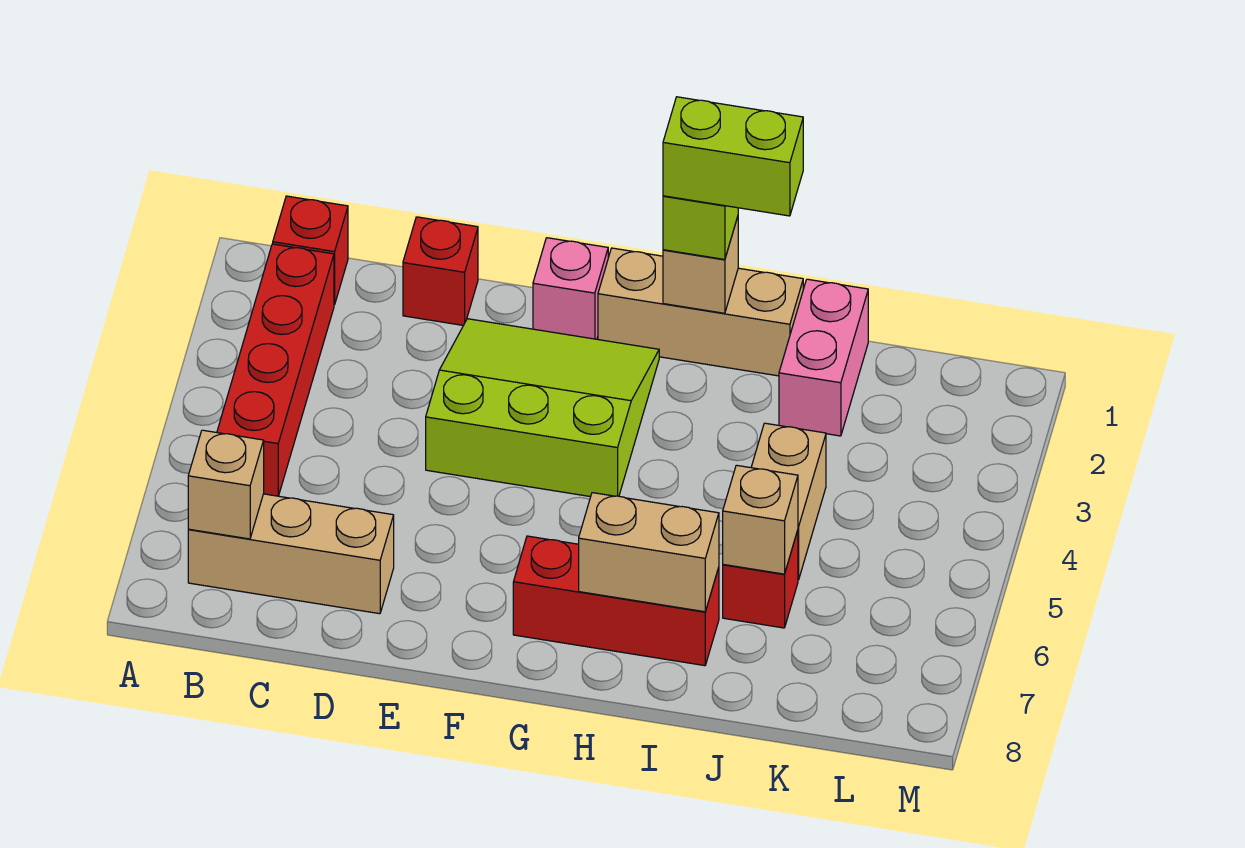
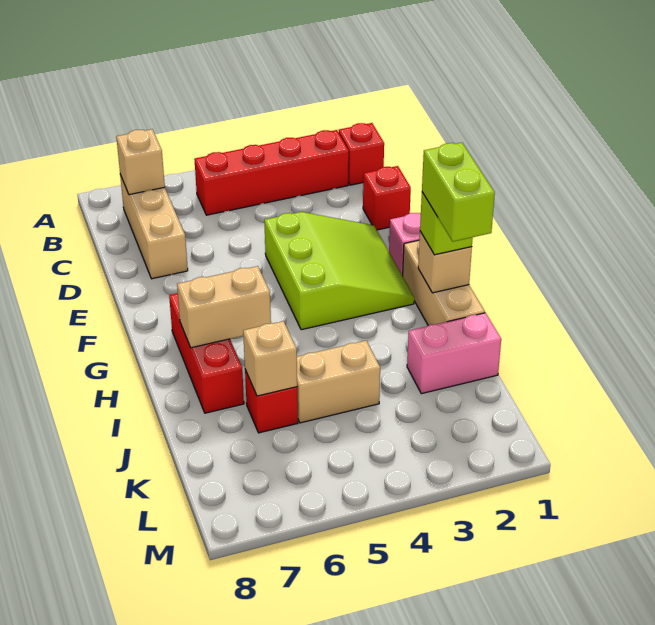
tan brick H7:I7 level 2 -> tan brick H6:H7 level 2

